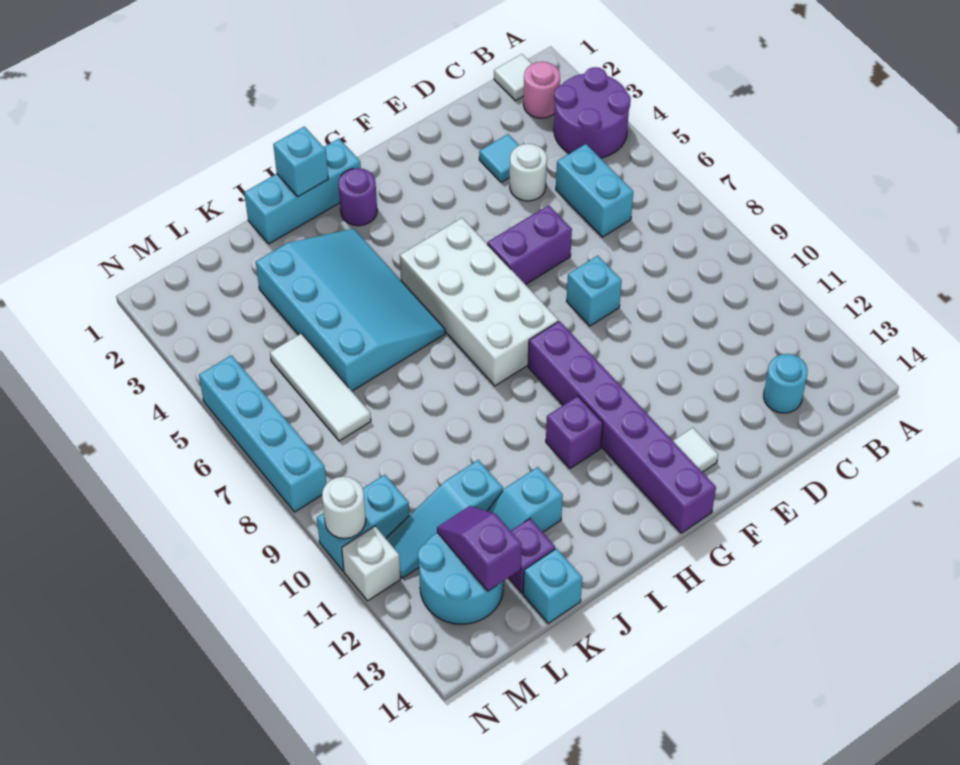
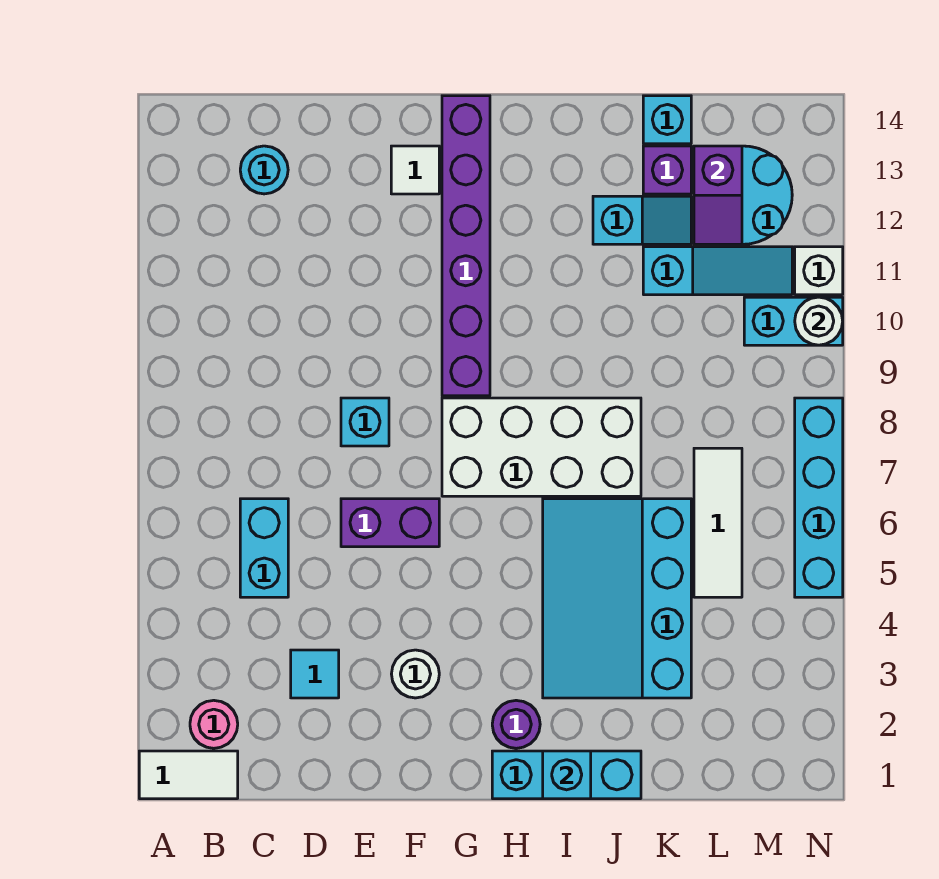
purple round brick A3:B4 level 1 -> none
white tile B1 level 1 -> white tile A1:B1 level 1
white round brick D4 level 1 -> white round brick F3 level 1
white brick G5:H8 level 1 -> white brick G7:J8 level 1
purple brick H11 level 1 -> none

